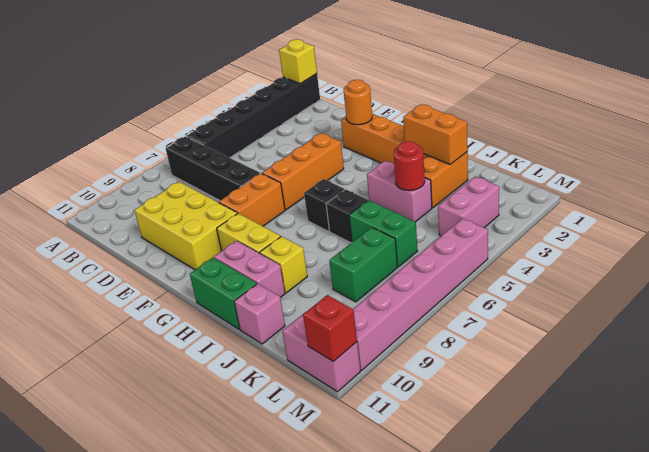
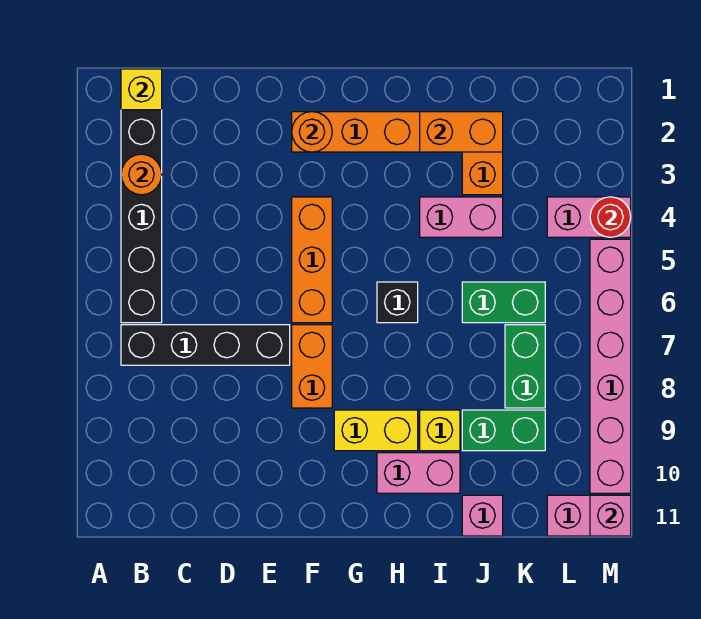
none -> orange round brick B3 level 2
yellow brick D9:F10 level 1 -> none
green brick H11:I11 level 1 -> green brick J9:K9 level 1
black brick I6 level 1 -> none
red round brick J4 level 2 -> red round brick M4 level 2
pink brick L3:L4 level 1 -> pink brick L4:M4 level 1
red brick M11 level 2 -> pink brick M11 level 2

